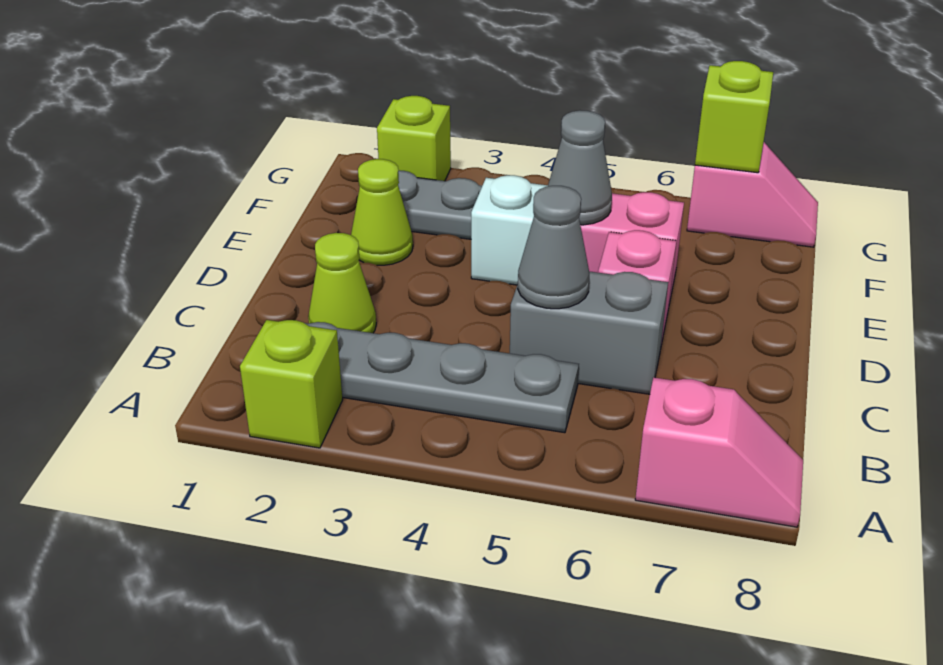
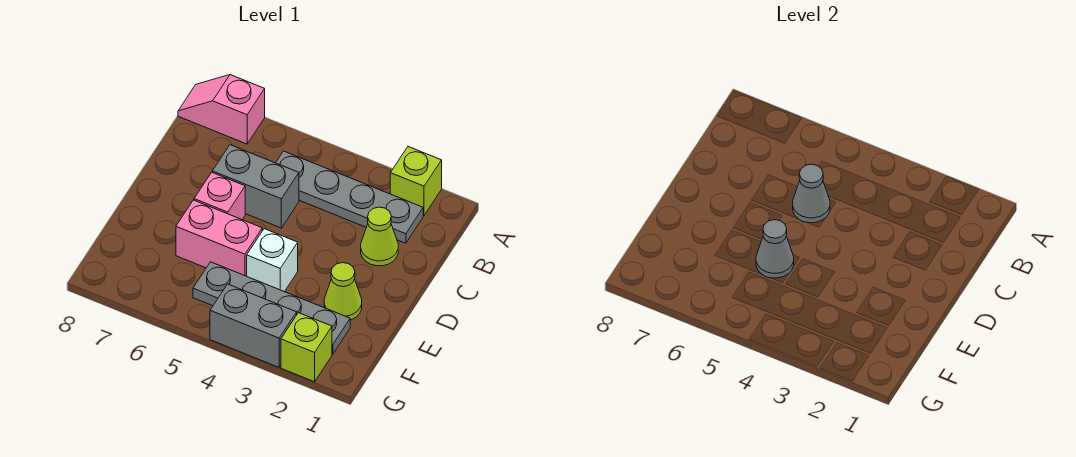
none -> grey brick G3:G4 level 1
pink slope G7:G8 level 1 top 7 -> none
lime brick G7 level 2 -> none

